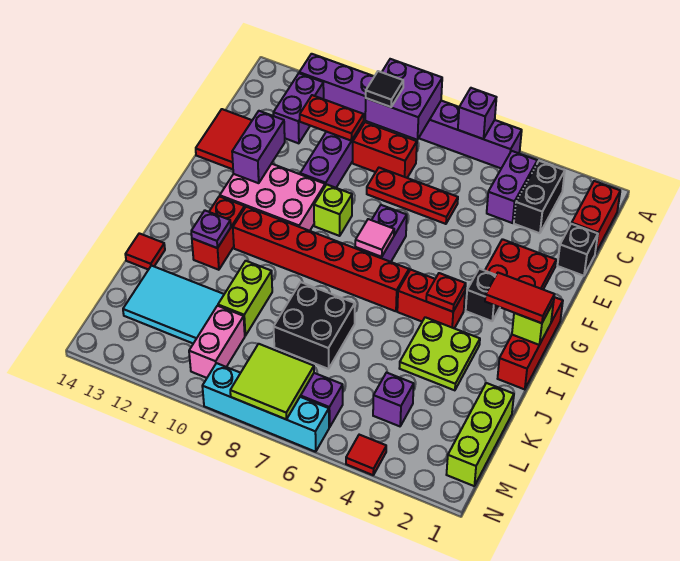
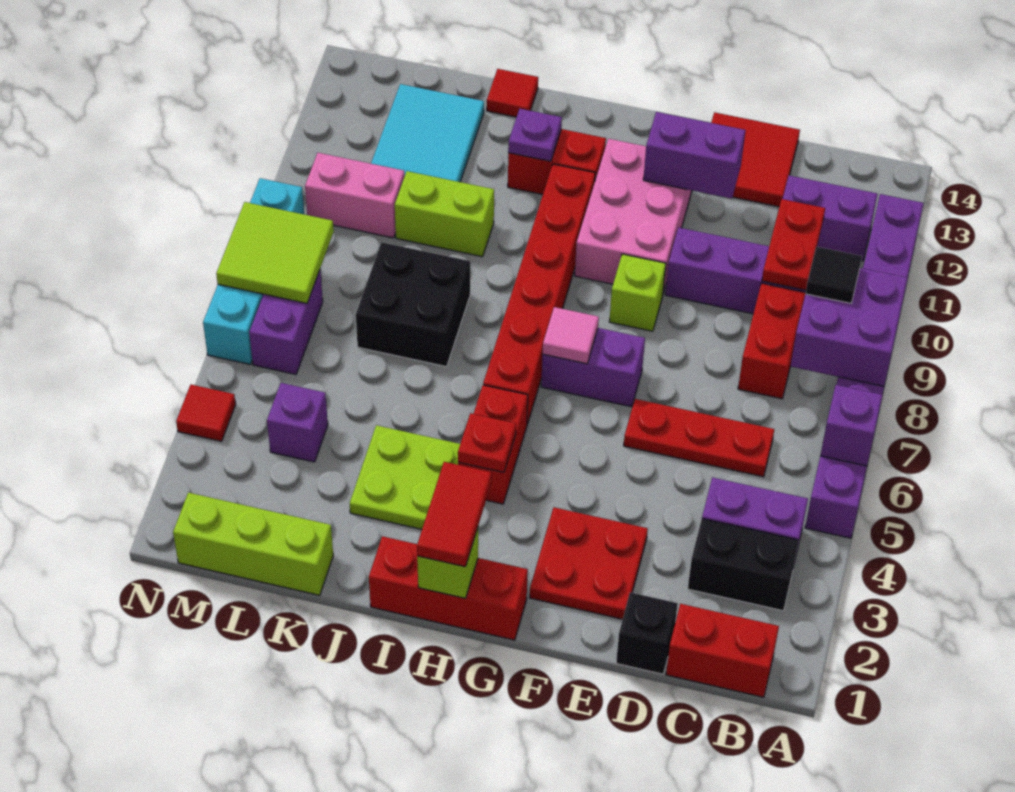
red plate D6:D8 level 1 -> red plate C6:E6 level 1
black brick G3 level 1 -> none

